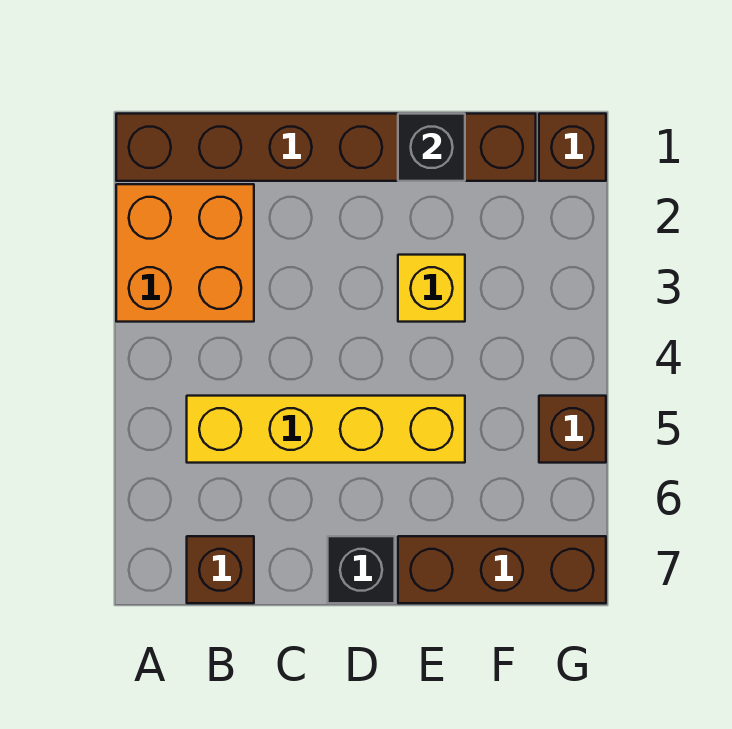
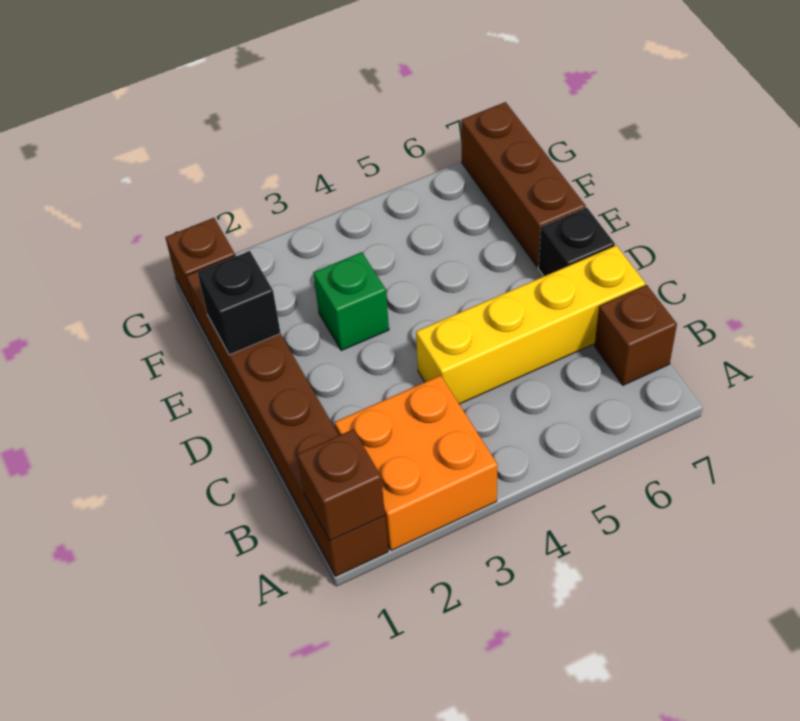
yellow brick B5:E5 level 1 -> yellow brick C4:C7 level 1
yellow brick E3 level 1 -> green brick E3 level 1
brown brick G5 level 1 -> brown brick A1 level 2

